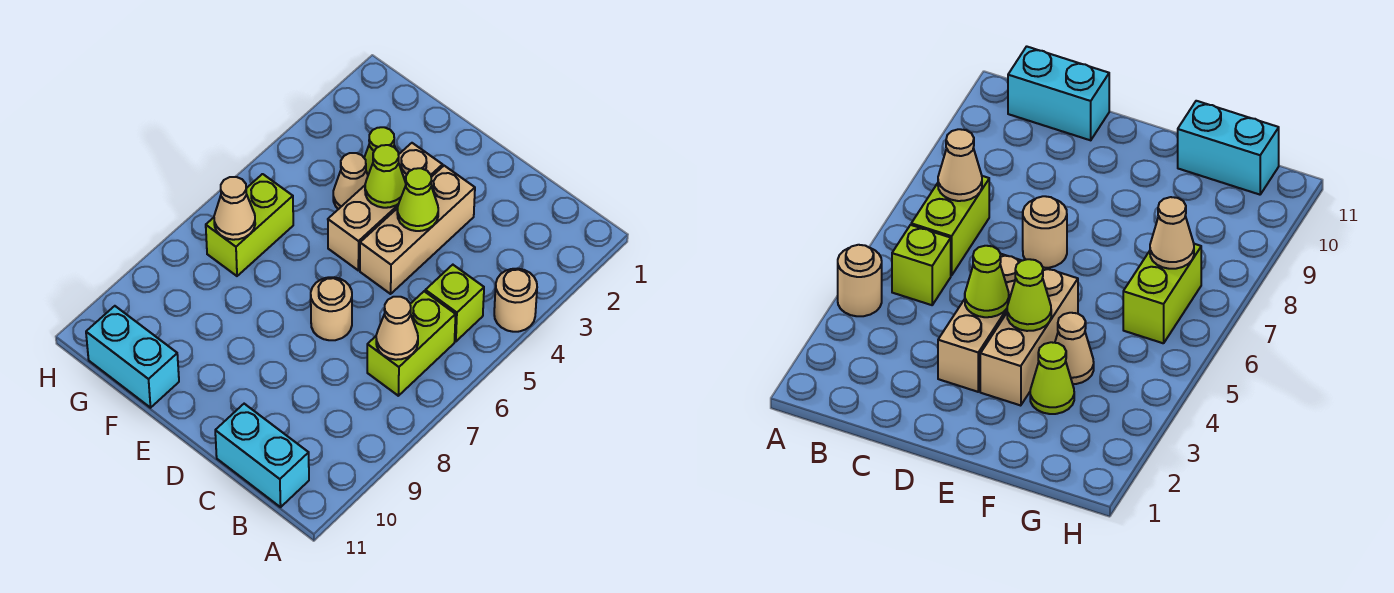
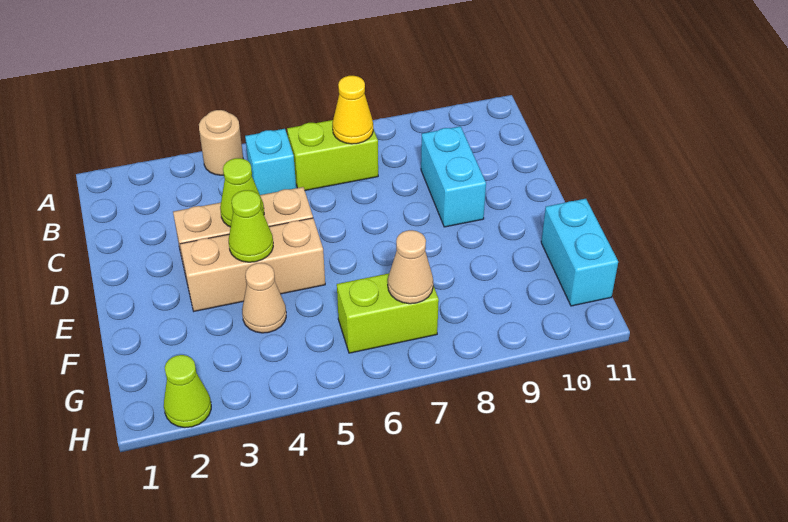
lime brick B5 level 1 -> cyan brick B5 level 1
tan cone B7 level 2 -> yellow cone B7 level 2
cyan brick B11:C11 level 1 -> cyan brick C9:D9 level 1
tan round brick D7 level 1 -> none
lime cone F3 level 1 -> lime cone H2 level 1

